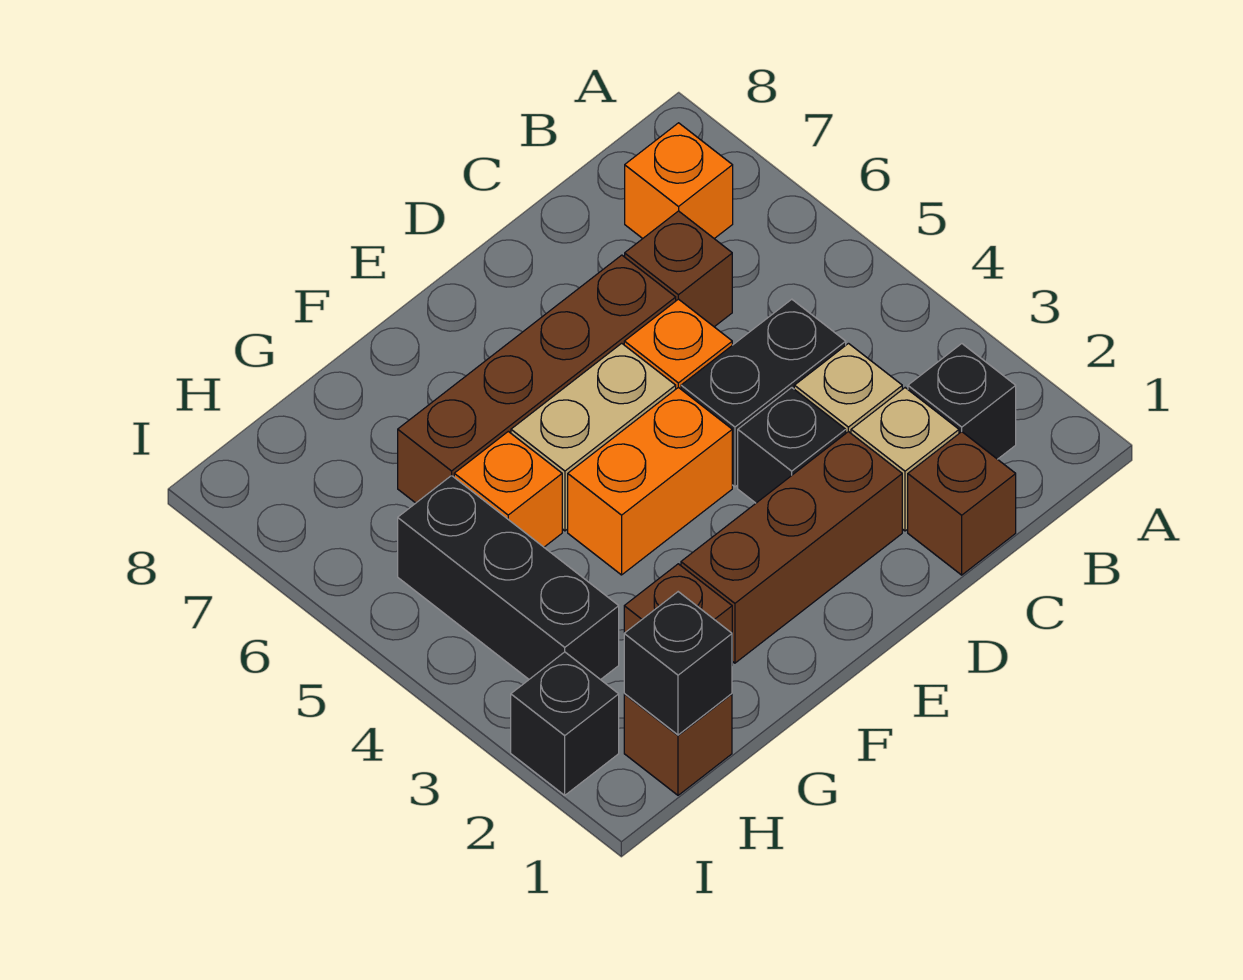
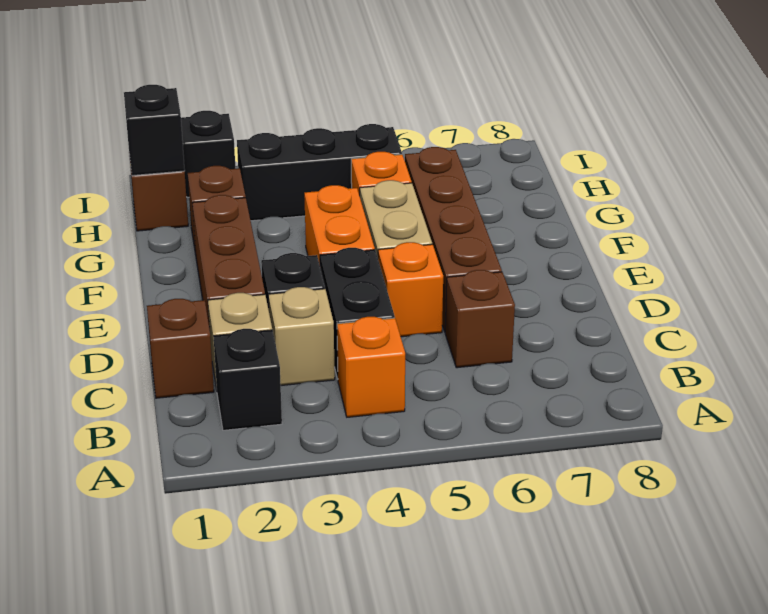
orange brick B7 level 1 -> orange brick B4 level 1

